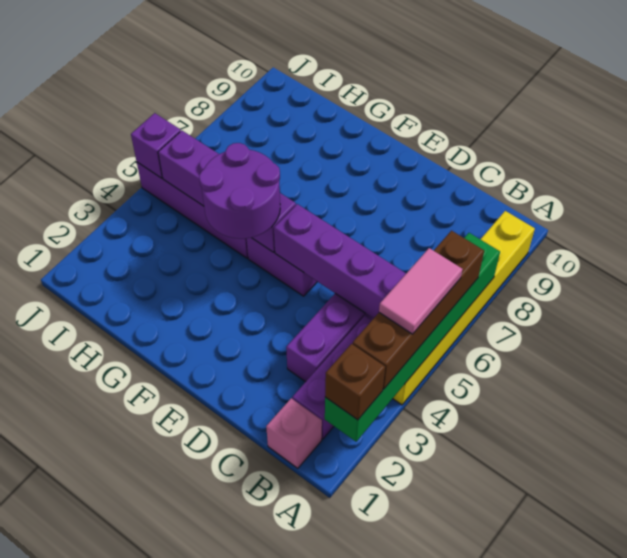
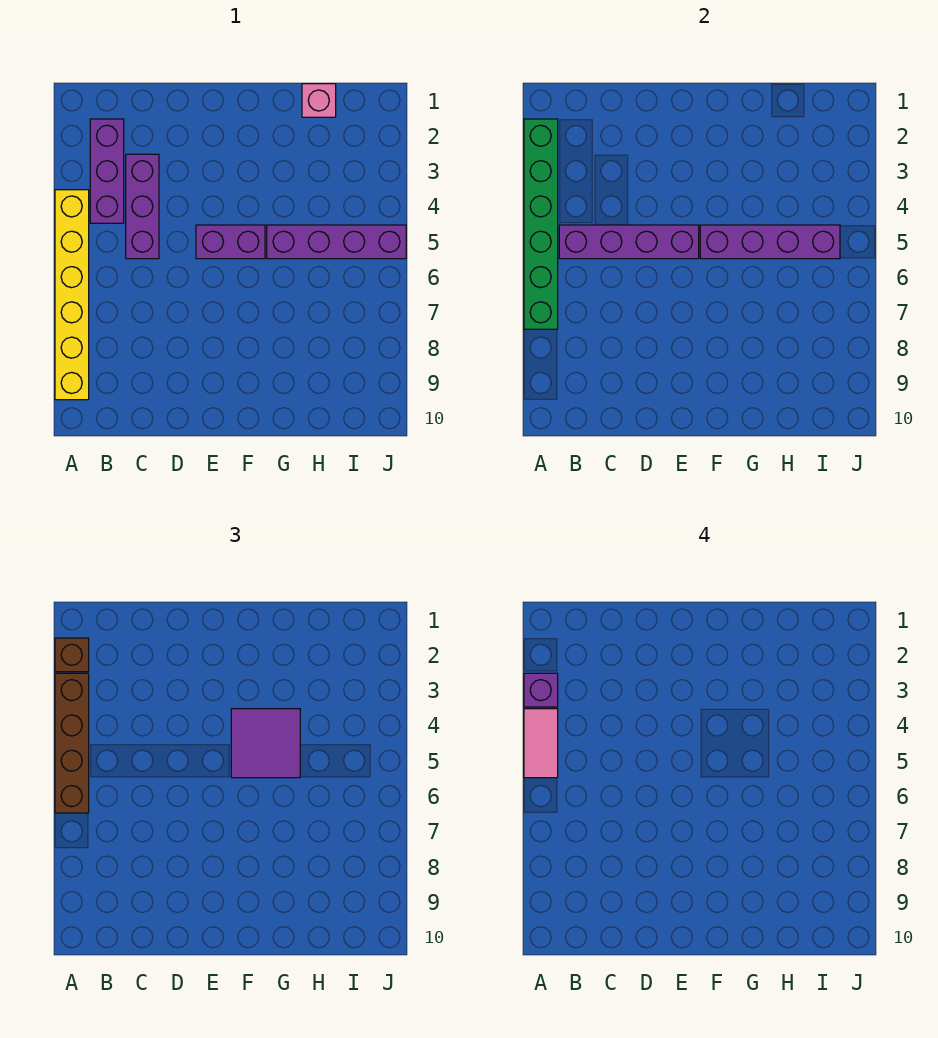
pink brick B1 level 1 -> pink brick H1 level 1
purple round brick F4:G5 level 3 -> purple tile F4:G5 level 3
purple brick J5 level 2 -> purple brick A3 level 4

